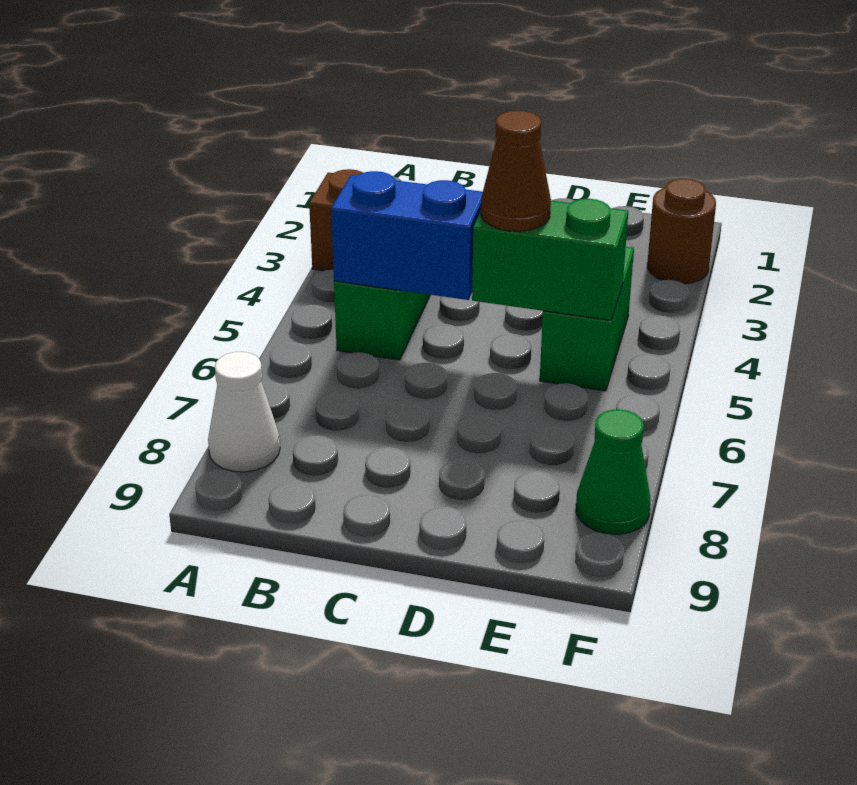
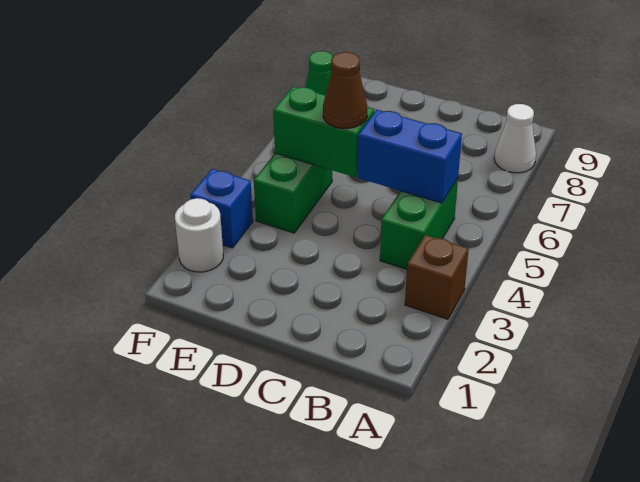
brown round brick F2 level 1 -> white round brick F2 level 1
none -> blue brick F3 level 1

